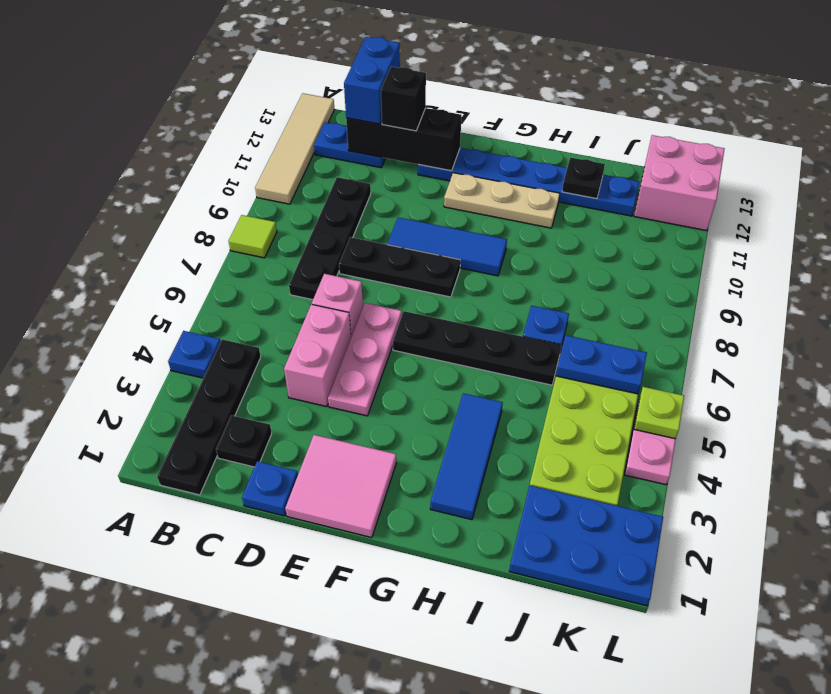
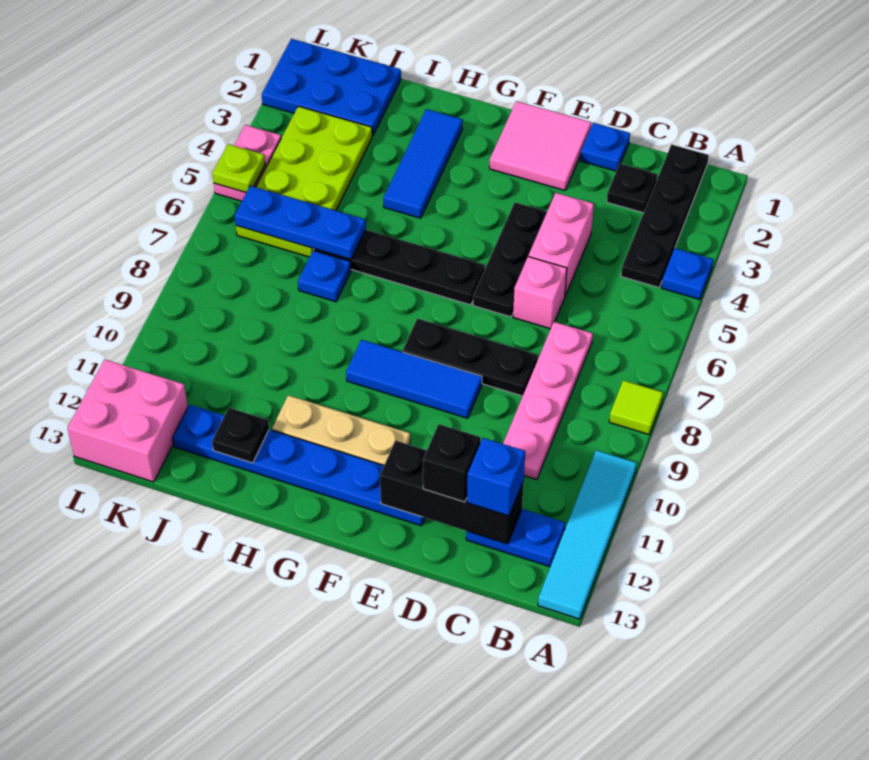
tan tile A10:A13 level 1 -> cyan tile A10:A13 level 1
black plate C7:C10 level 1 -> pink plate C7:C10 level 1
blue brick C12:C13 level 3 -> blue brick C12 level 3
pink plate E4:E6 level 1 -> black plate E4:E6 level 1
blue plate J6:K6 level 2 -> blue plate I6:K6 level 2

